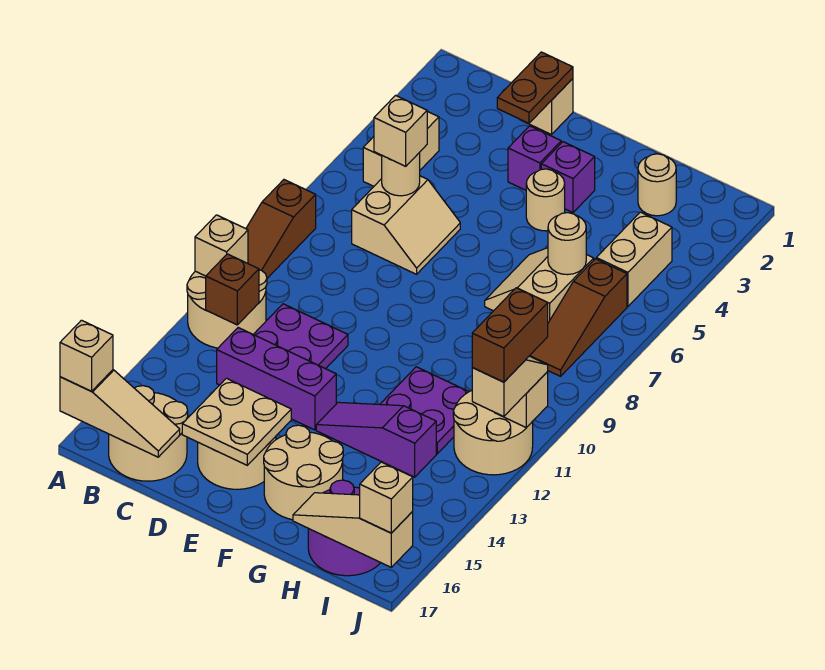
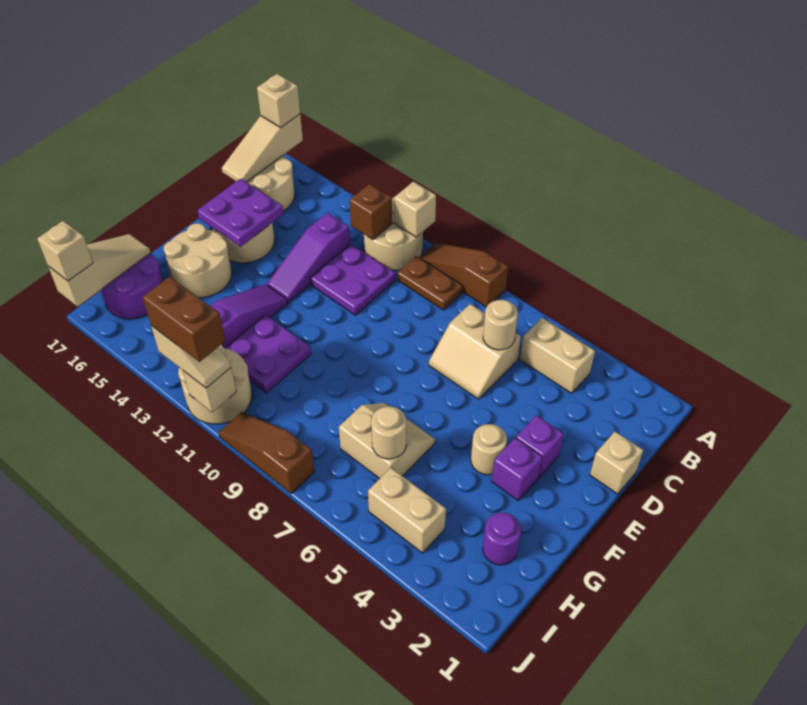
tan brick C6 level 3 -> none
purple brick C13:E13 level 1 -> purple slope C13:E13 level 1 top C
brown plate D1:D2 level 2 -> brown plate B9:B10 level 1
tan plate D15:E16 level 2 -> purple plate D15:E16 level 2
tan round brick H2 level 1 -> purple round brick H2 level 1
brown slope I6:I8 level 1 top 6 -> brown slope J8:J10 level 1 top 8

